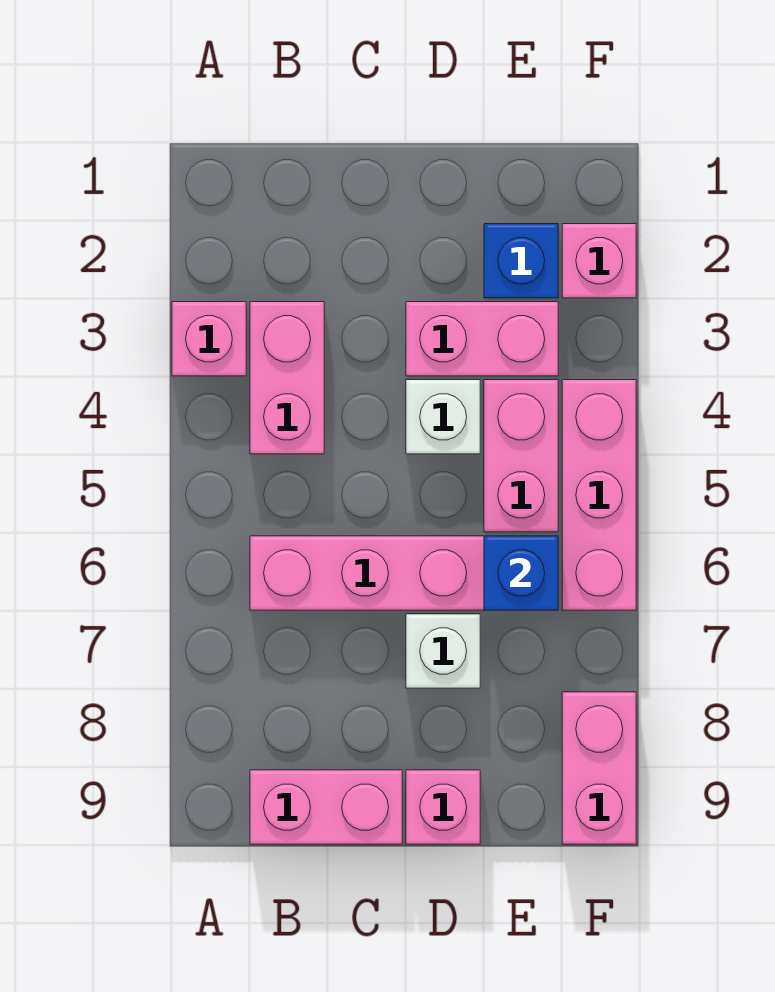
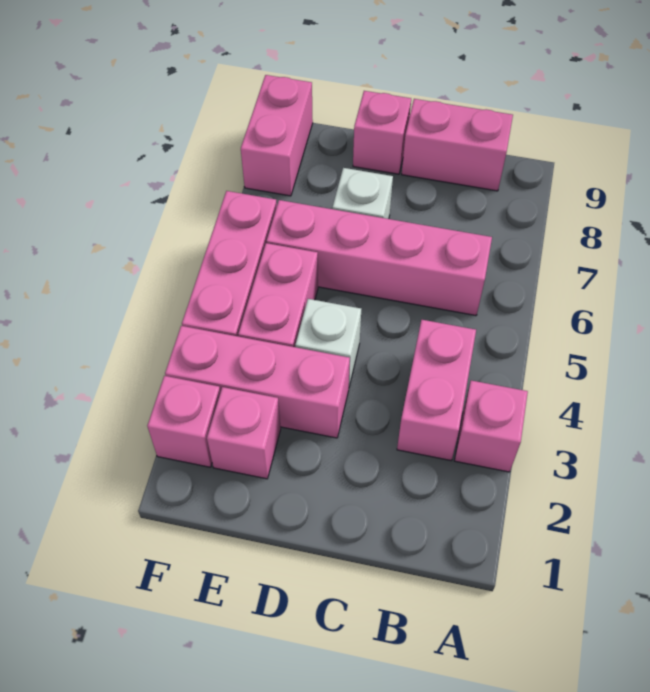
pink brick D3:E3 level 1 -> pink brick D3:F3 level 1
blue brick E2 level 1 -> pink brick E2 level 1
blue brick E6 level 2 -> none

